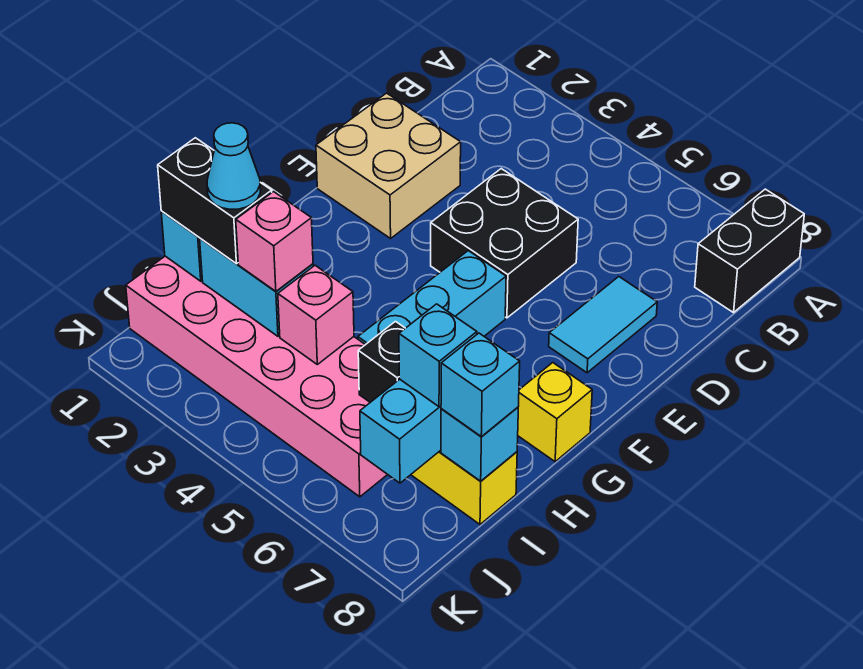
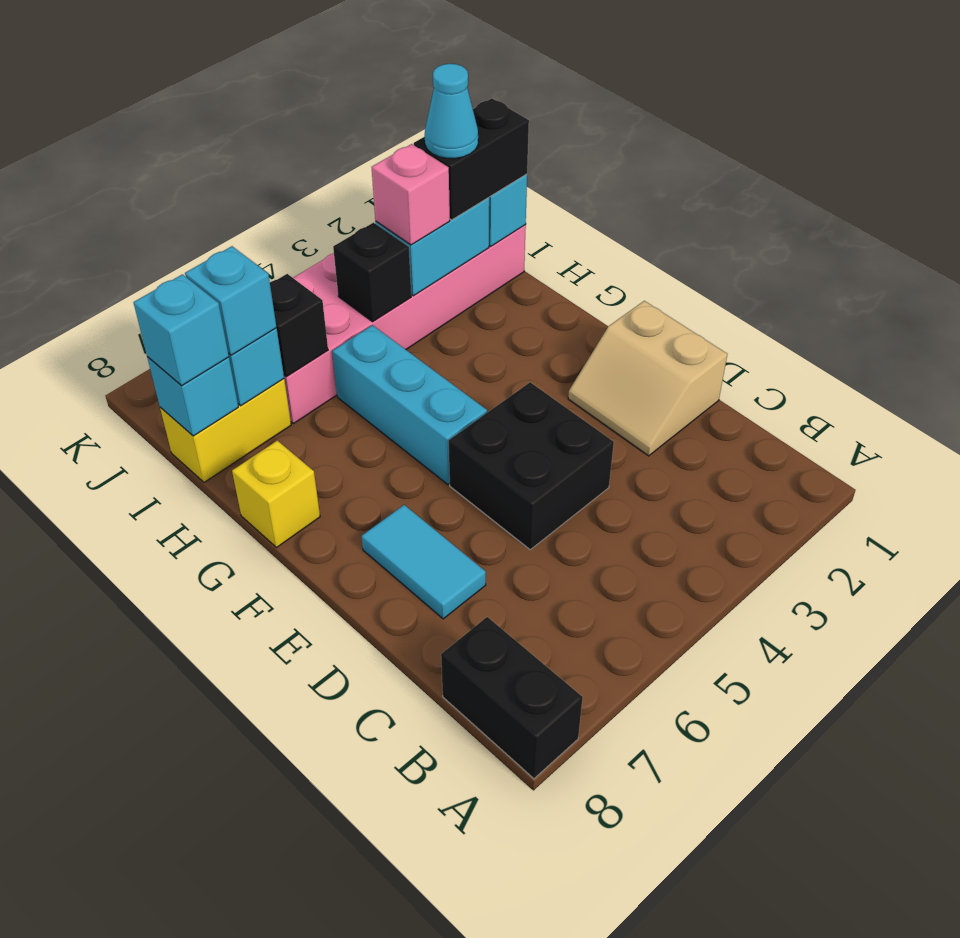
tan brick D1:E2 level 1 -> tan slope D1:E2 level 1 top 1
pink brick I4 level 2 -> black brick I4 level 2

